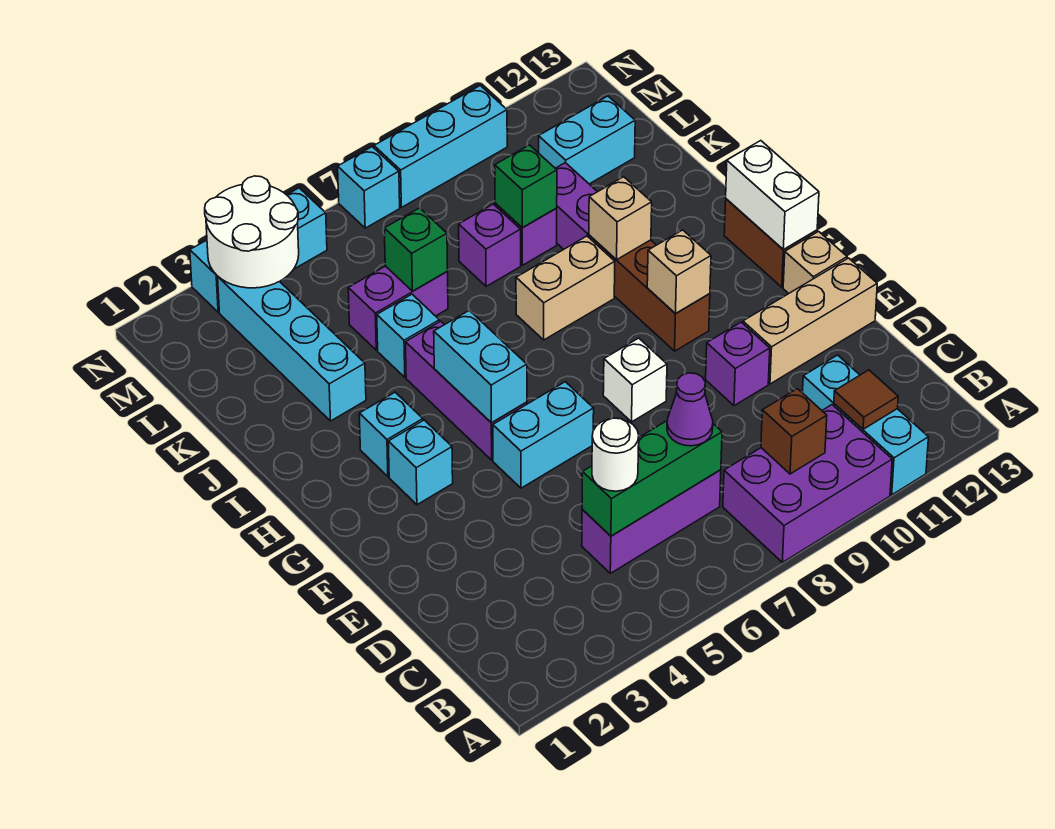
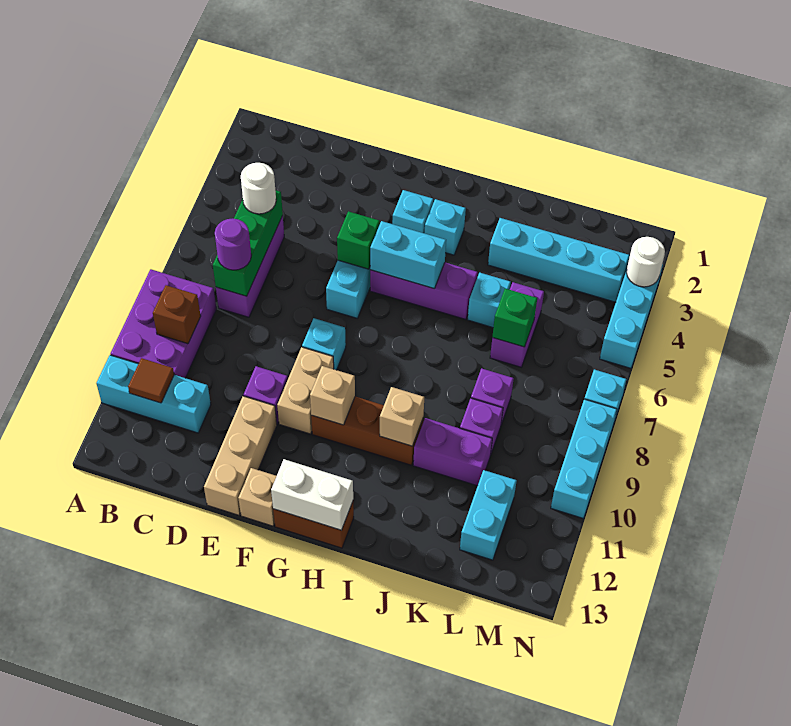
purple cone C7 level 3 -> purple round brick C7 level 3
white brick F8 level 1 -> cyan brick F8 level 1
tan brick I8:I9 level 1 -> tan brick F9:F10 level 1
green brick K9 level 2 -> green brick F5 level 2
white round brick M3:N4 level 2 -> white round brick N3 level 2

